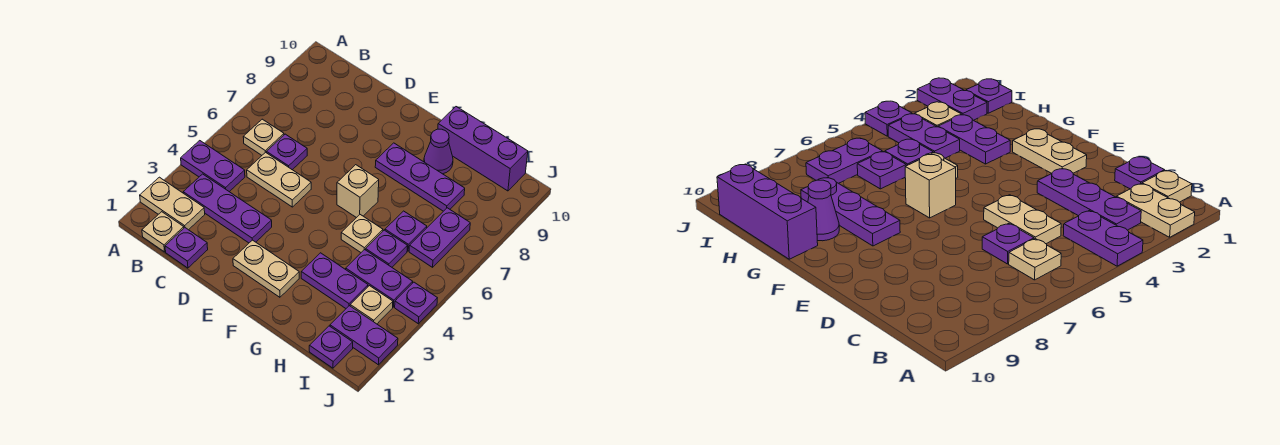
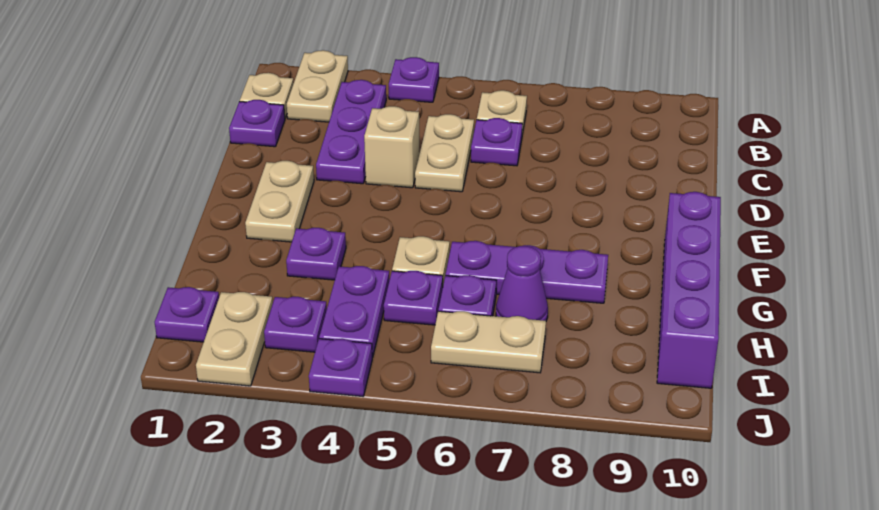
purple plate A4:B4 level 1 -> purple plate A4 level 1
tan brick F6 level 1 -> tan brick D4 level 1
purple plate F8:H8 level 1 -> purple plate G6:G8 level 1
purple plate G3:H3 level 1 -> purple plate G3 level 1
purple cone G9 level 1 -> purple cone H7 level 1
purple brick G10:I10 level 1 -> purple brick F10:I10 level 1
purple plate I2:J2 level 1 -> tan plate I2:J2 level 1
tan plate I3 level 1 -> purple plate I3 level 1
purple plate I6:I7 level 1 -> tan plate I6:I7 level 1

